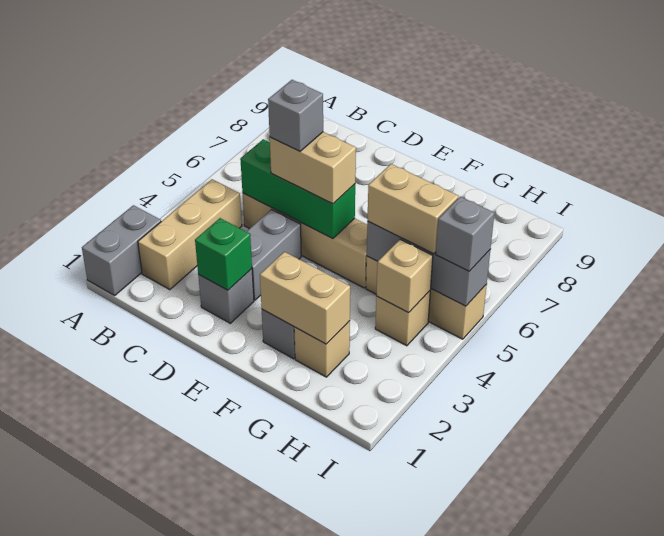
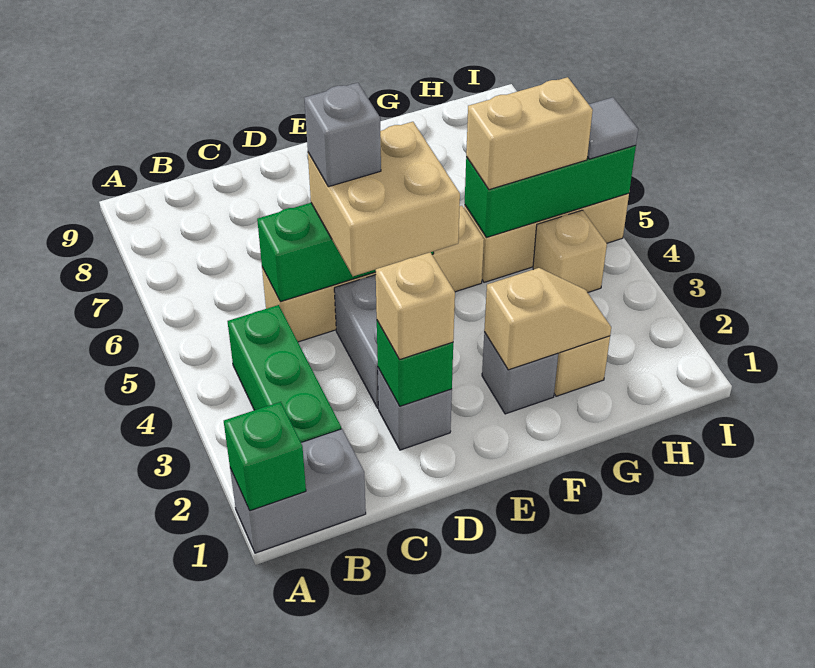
grey brick A1:A2 level 1 -> grey brick A1:B1 level 1
none -> green brick A1 level 2
tan brick B2:B4 level 1 -> green brick B2:B4 level 1
tan brick D5:E5 level 3 -> tan brick D4:E5 level 3
tan brick F2:G2 level 2 -> tan slope F2:G2 level 2 top F
grey brick G5:I5 level 2 -> green brick G5:I5 level 2
tan brick H4 level 2 -> tan brick D2 level 3
grey brick I5 level 3 -> grey tile I5 level 3

